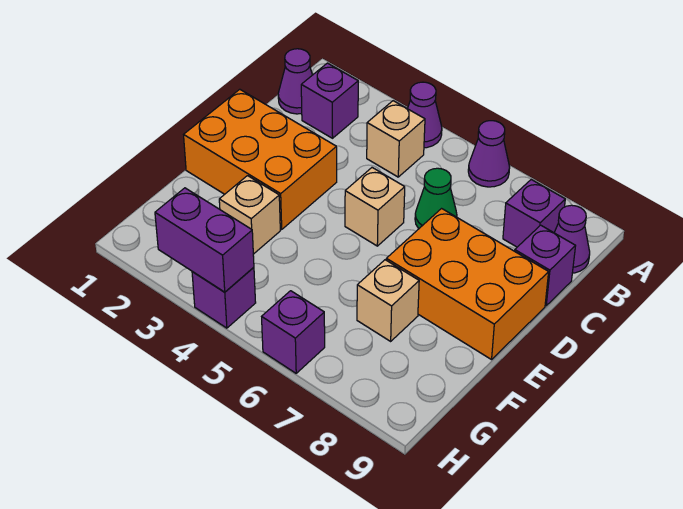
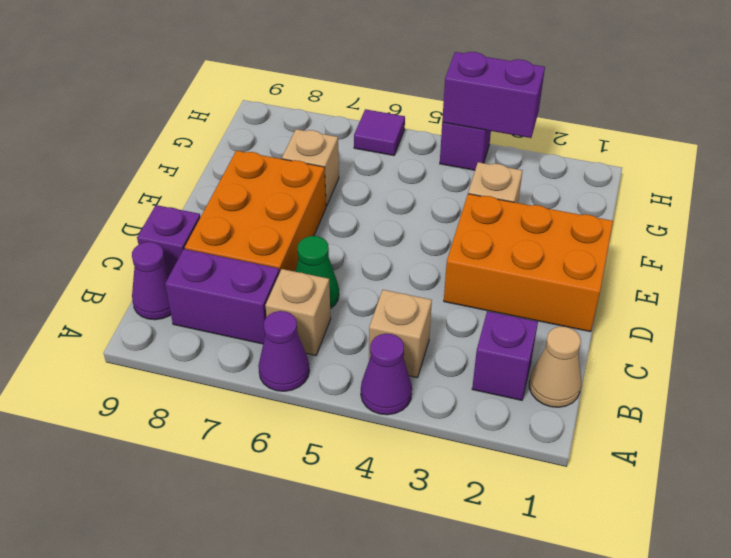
purple cone B1 level 1 -> tan cone B1 level 1
purple brick B8 level 1 -> purple brick B7:B8 level 1
tan brick D5 level 1 -> tan brick B6 level 1
orange brick D7:E9 level 1 -> orange brick C7:E8 level 1
purple brick H6 level 1 -> purple tile H6 level 1

